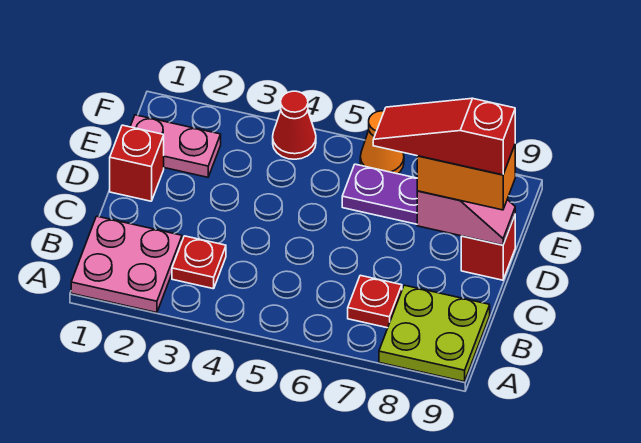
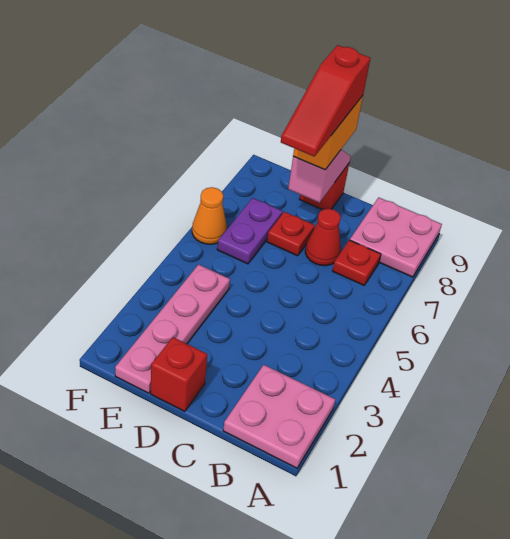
lime plate A8:B9 level 1 -> pink plate A8:B9 level 1
red plate B3 level 1 -> red plate D7 level 1
pink plate E1:E2 level 1 -> pink plate E1:E4 level 1
red cone F4 level 1 -> red cone C7 level 1

